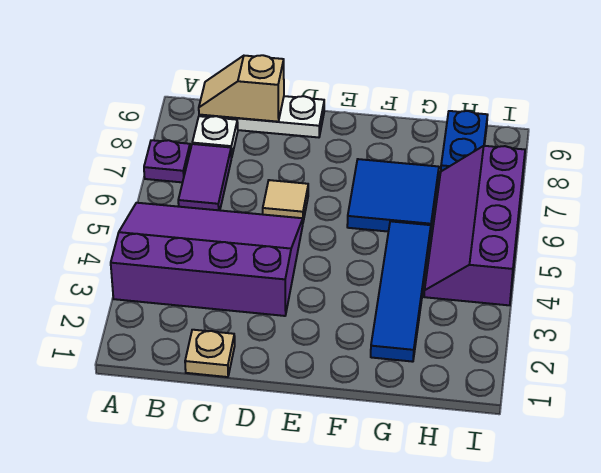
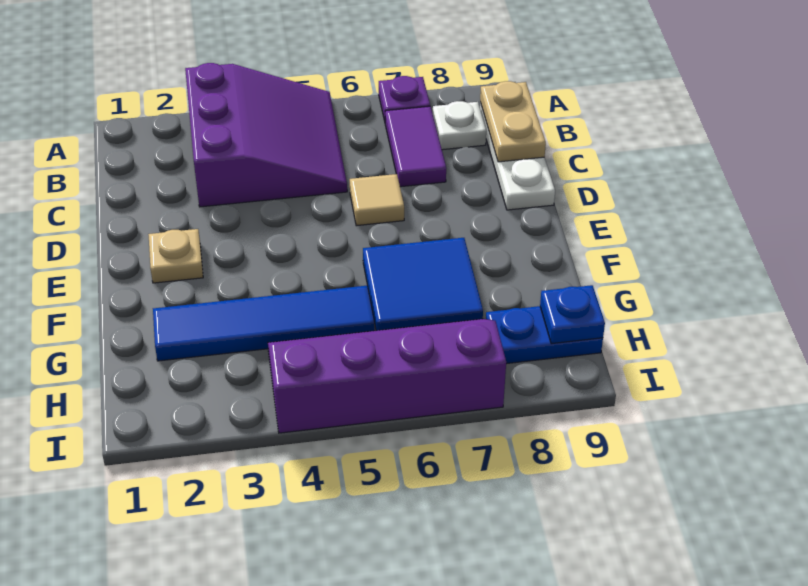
purple slope A3:D5 level 1 top 3 -> purple slope A3:C5 level 1 top 3
purple tile B6:B7 level 1 -> purple tile B7:C7 level 1
tan slope B9:C9 level 2 top C -> tan plate B9:C9 level 2
tan plate C1 level 1 -> tan plate E2 level 1
none -> blue plate H9 level 2

